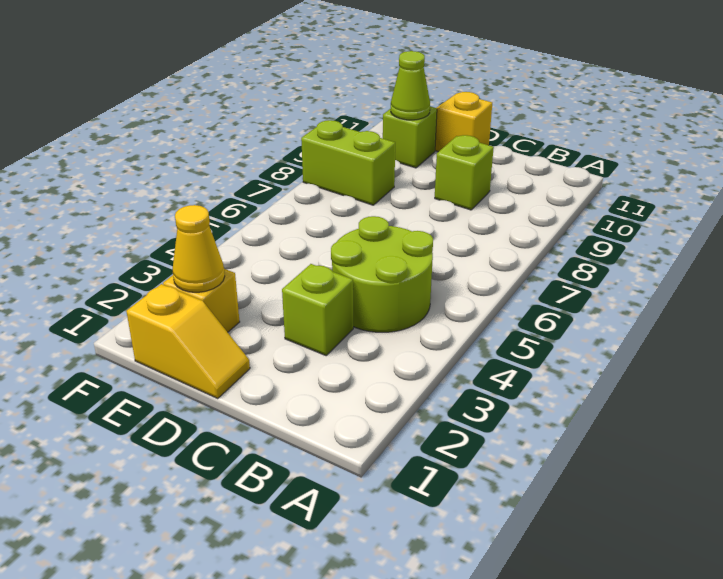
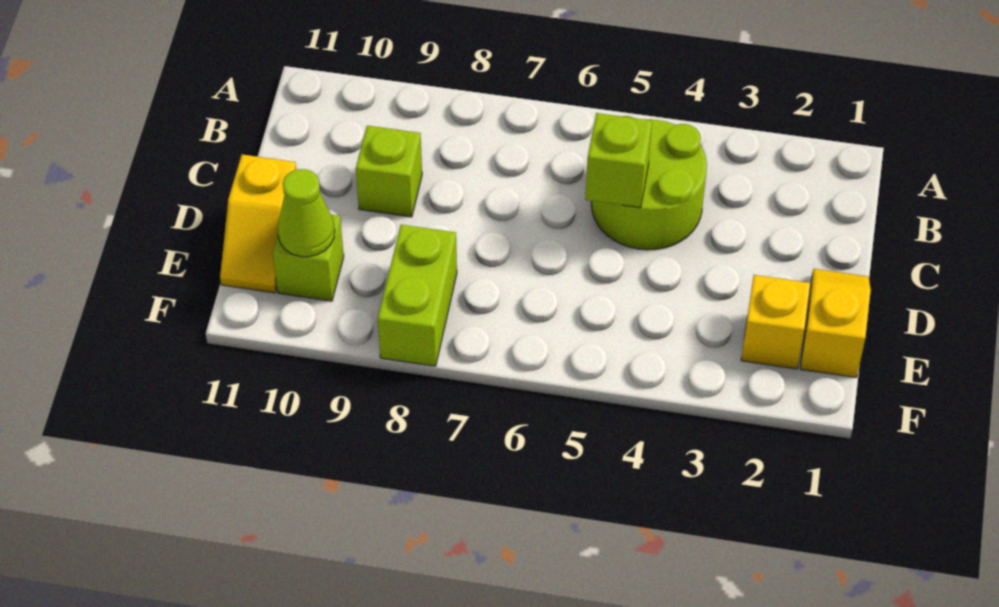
lime brick C3 level 1 -> lime brick C5 level 2
yellow cone E2 level 2 -> none

